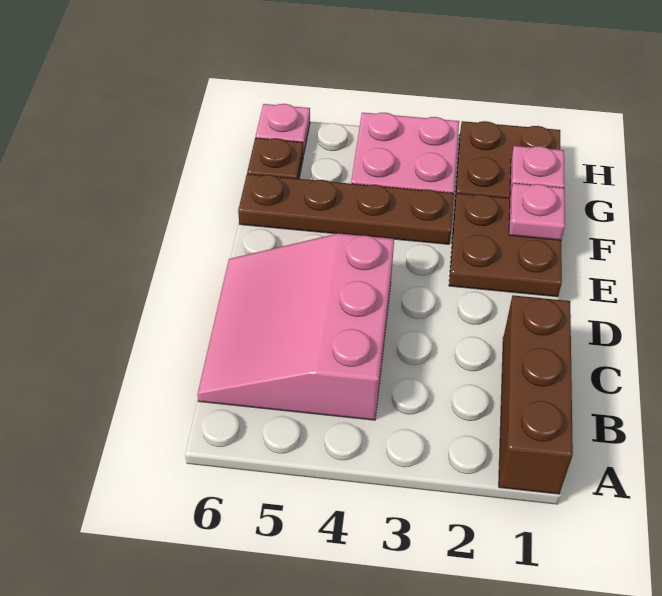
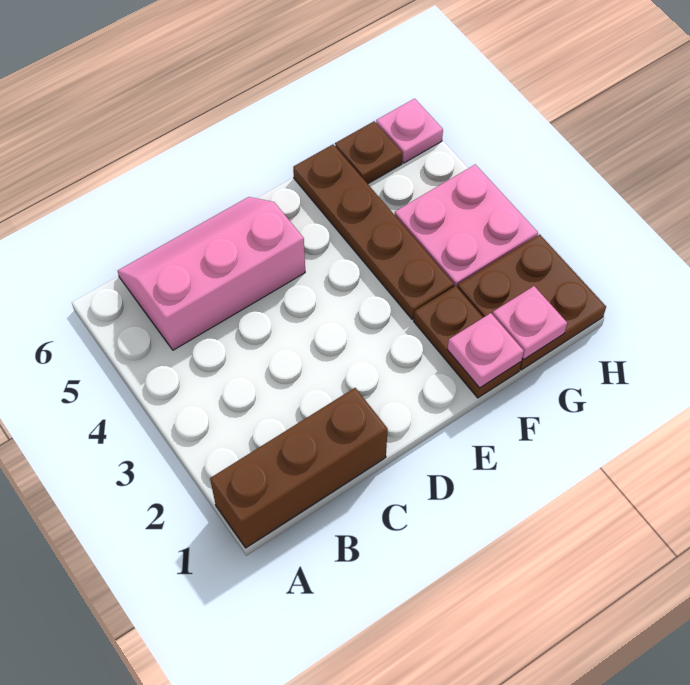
pink slope B4:D6 level 1 top 4 -> pink slope B5:D6 level 1 top 5
brown plate E1:F2 level 1 -> brown plate F1:F2 level 1

